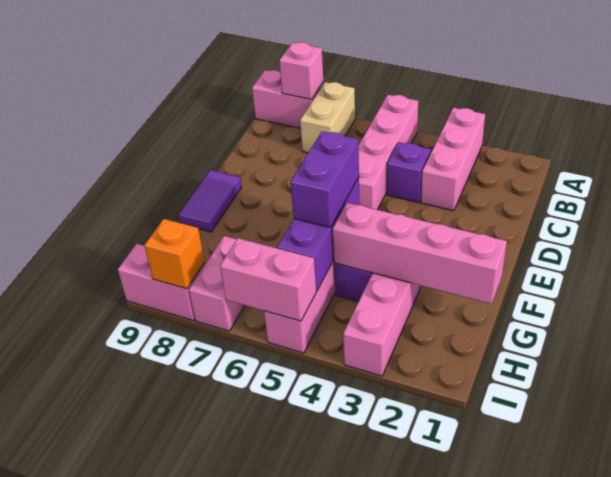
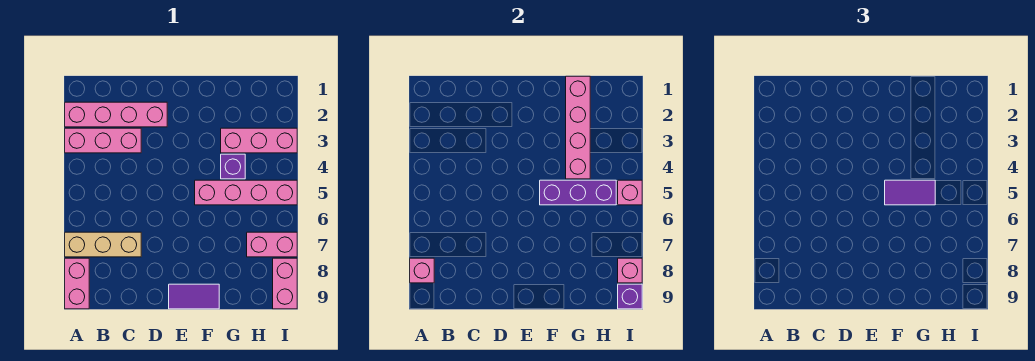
pink brick A5:D5 level 1 -> pink brick A2:D2 level 1
tan brick A7:B7 level 1 -> tan brick A7:C7 level 1
purple brick C4 level 1 -> purple brick I9 level 2
purple brick F5:G5 level 3 -> purple tile F5:G5 level 3
pink brick I5:I6 level 2 -> pink brick I5 level 2
orange brick I8 level 2 -> pink brick I8 level 2

